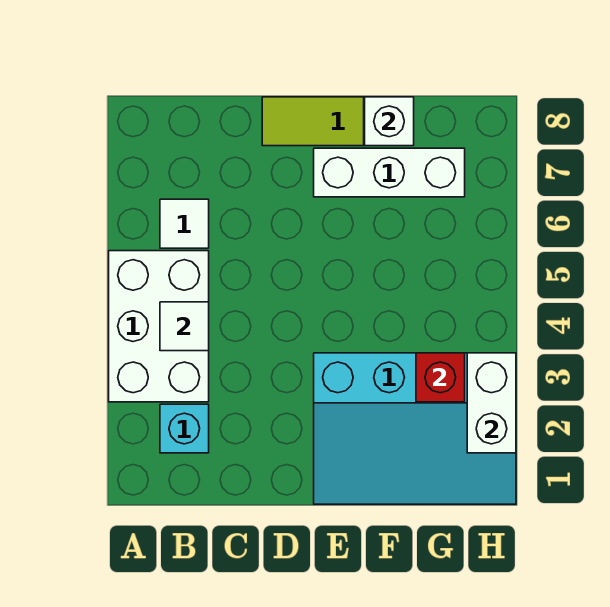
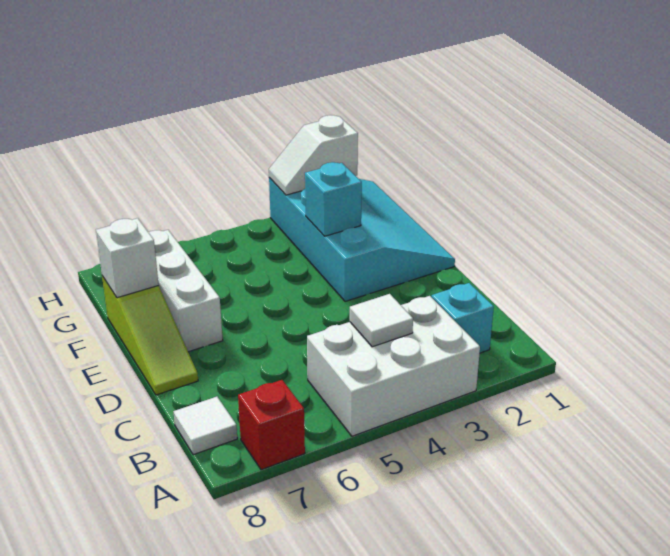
white tile B6 level 1 -> white tile B8 level 1
none -> cyan brick F3 level 2
red brick G3 level 2 -> red brick A7 level 1
white brick H2:H3 level 2 -> white slope H2:H3 level 2 top 2

